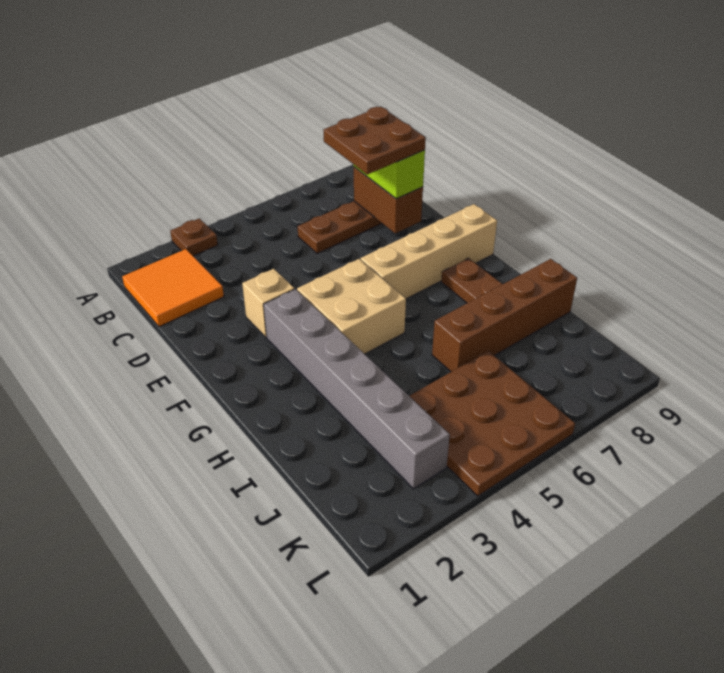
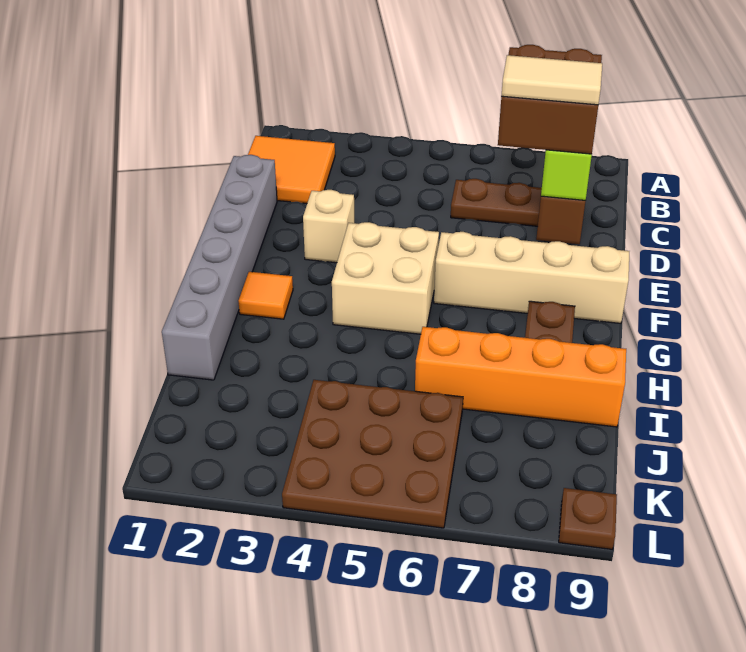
brown plate A3 level 1 -> brown plate L9 level 1
brown plate C7:D8 level 4 -> brown brick C7:D8 level 4
none -> tan tile D7:D8 level 5
grey brick F3:K3 level 1 -> grey brick D1:I1 level 1
none -> orange tile G2 level 1
brown brick I6:I9 level 1 -> orange brick I6:I9 level 1

